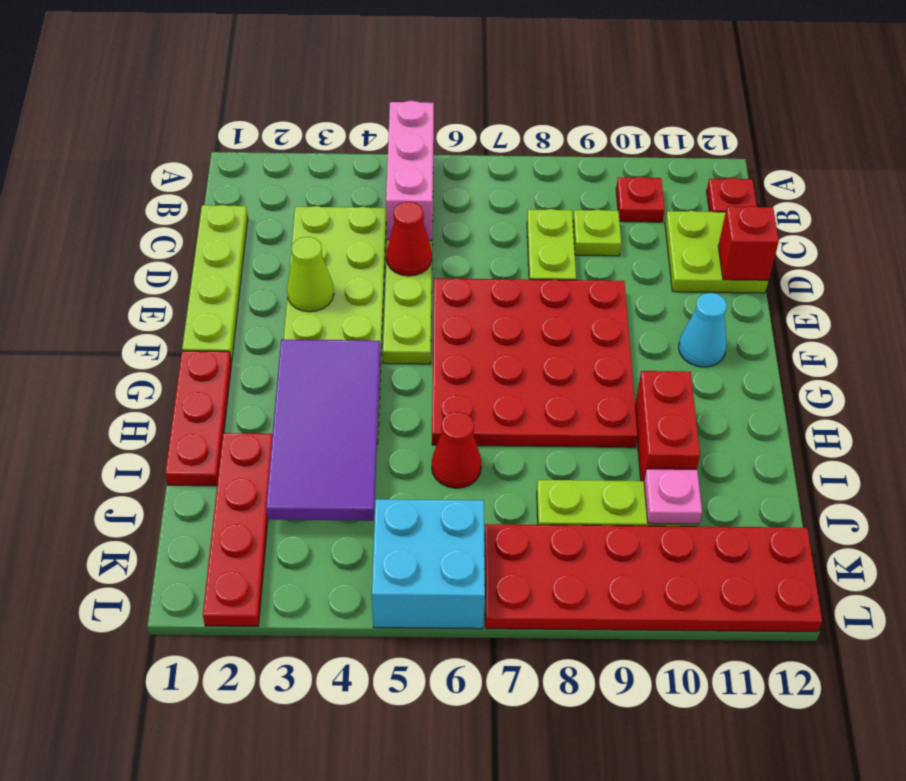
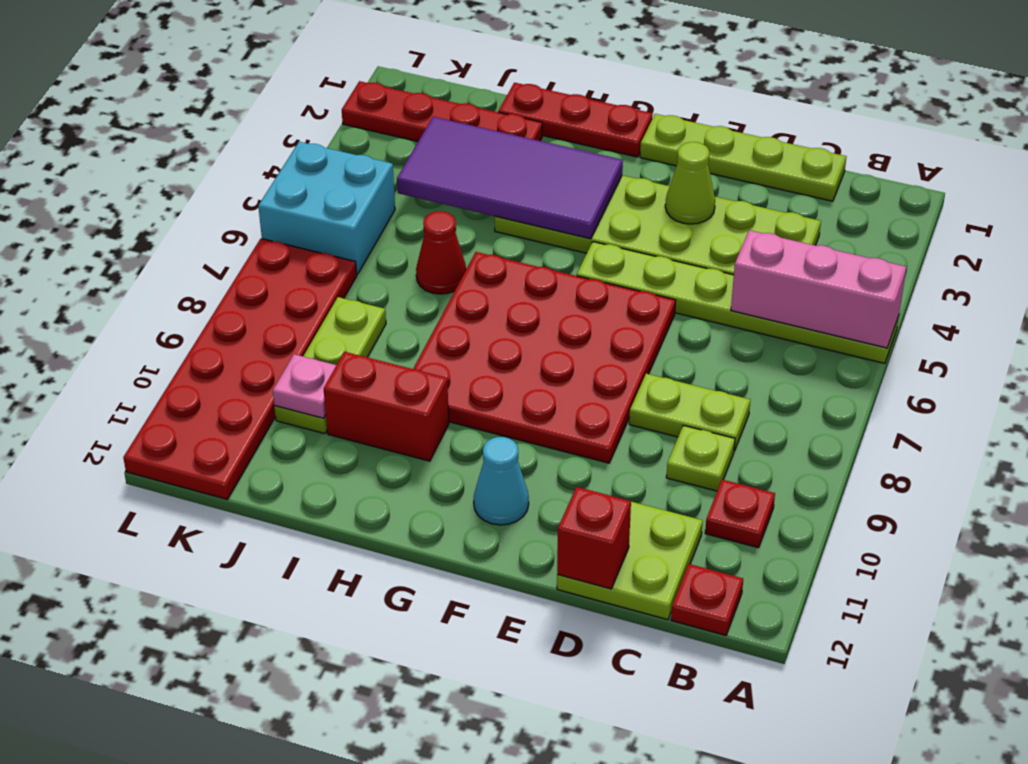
red cone D5 level 2 -> none

